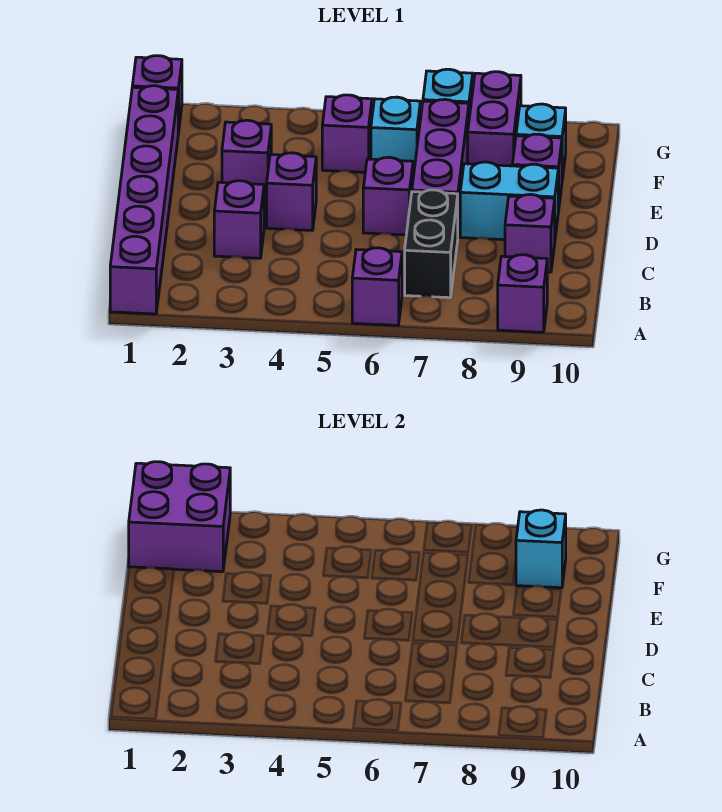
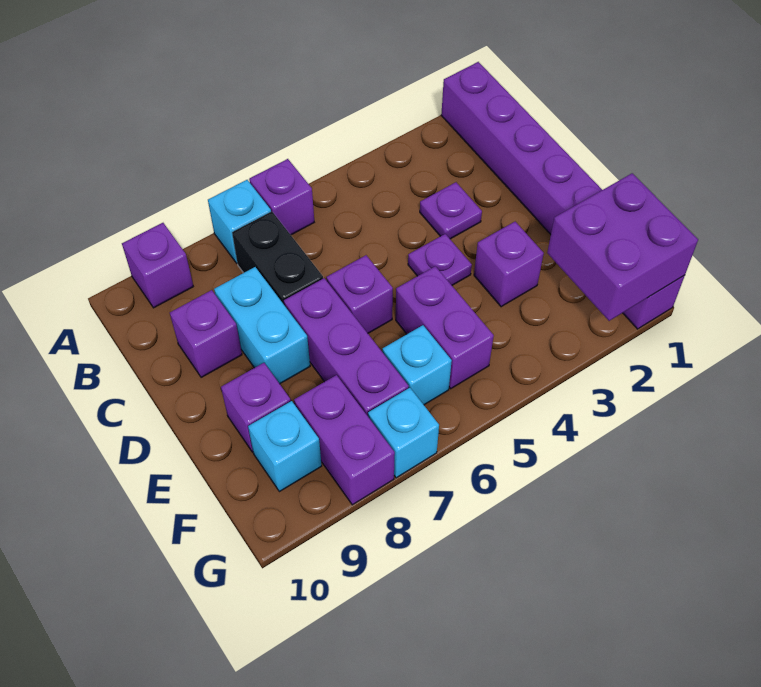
purple brick C3 level 1 -> purple plate C3 level 1
purple brick D4 level 1 -> purple plate D4 level 1
cyan brick D8:D9 level 1 -> cyan brick C8:D8 level 1
purple brick F5 level 1 -> purple brick E5:F5 level 1
cyan brick F9 level 2 -> cyan brick A7 level 1

